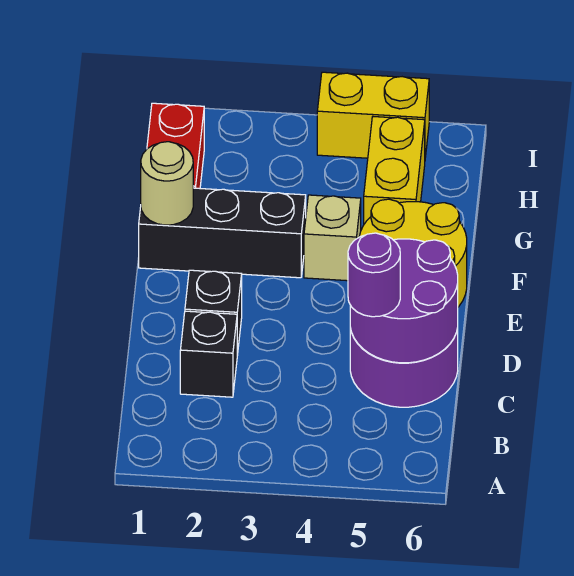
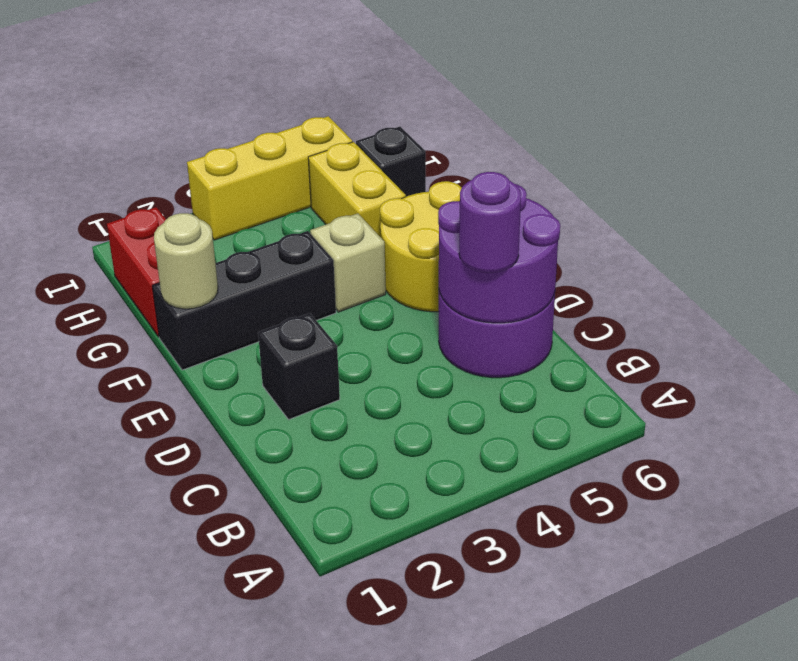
black brick C2 level 1 -> black brick H6 level 1
yellow brick I4:I5 level 1 -> yellow brick I3:I5 level 1

